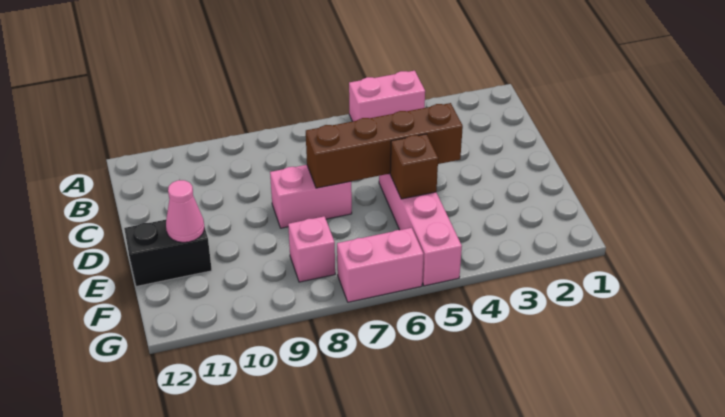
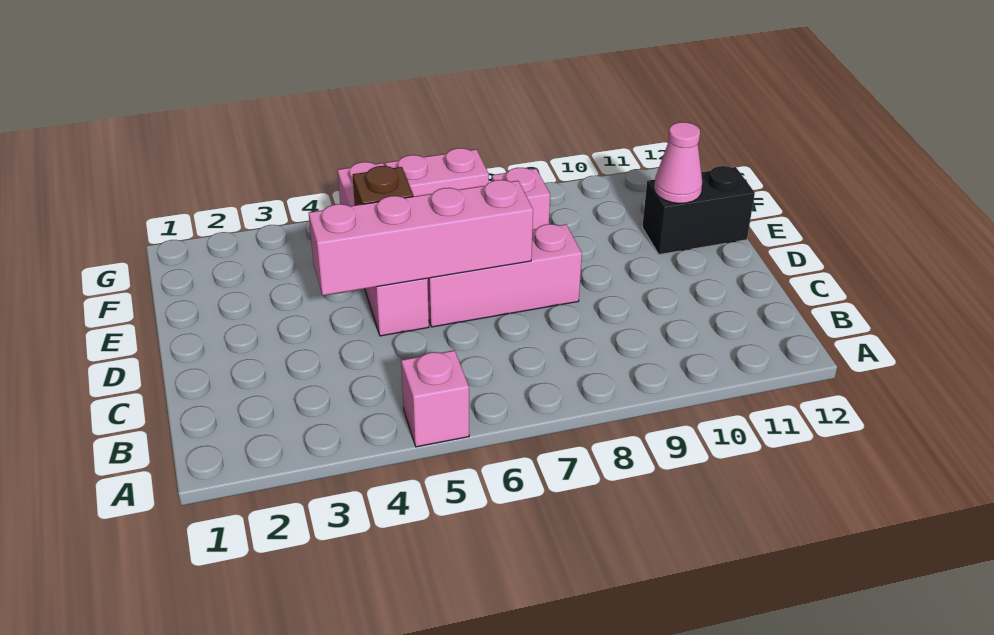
pink brick A4:A5 level 1 -> pink brick A5 level 1
brown brick D4:D7 level 2 -> pink brick D4:D7 level 2
pink brick D7:D8 level 1 -> pink brick D6:D8 level 1

